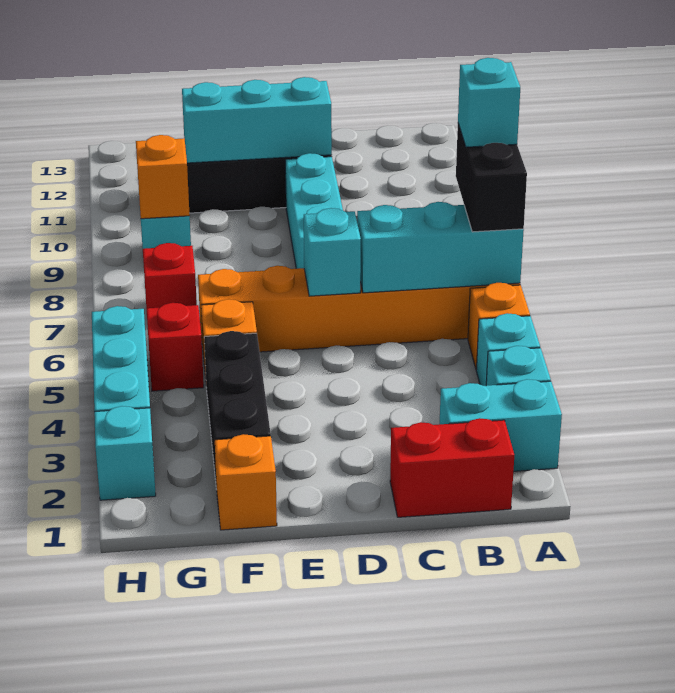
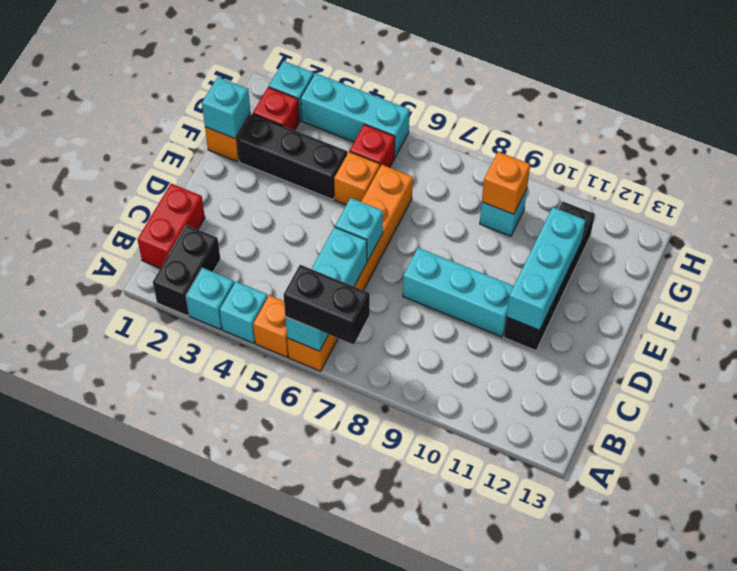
cyan brick A2:B2 level 1 -> black brick A2:B2 level 1
cyan brick A7 level 4 -> cyan brick F1 level 2
red brick G7 level 1 -> red brick G2 level 1

